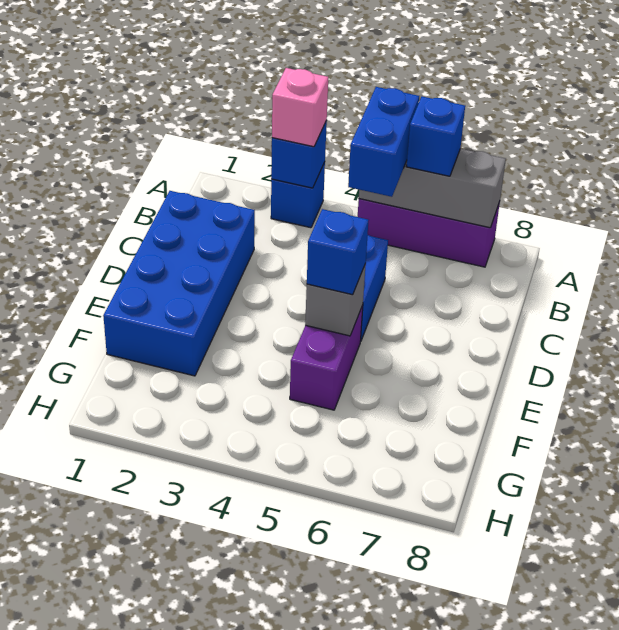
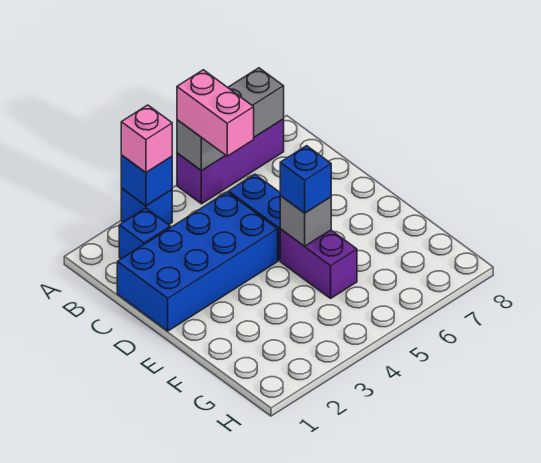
blue brick A5:B5 level 3 -> pink brick A5:B5 level 3
blue brick A6 level 3 -> blue brick B2 level 1
blue brick C1:F2 level 1 -> blue brick C1:D4 level 1

